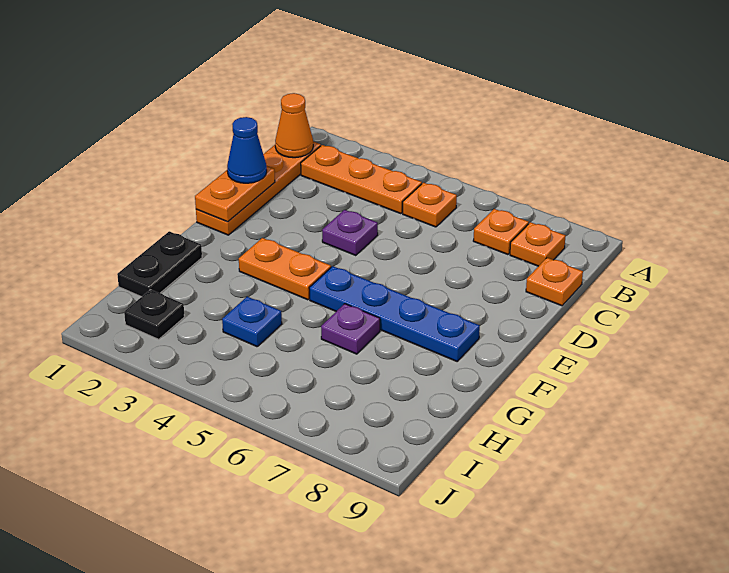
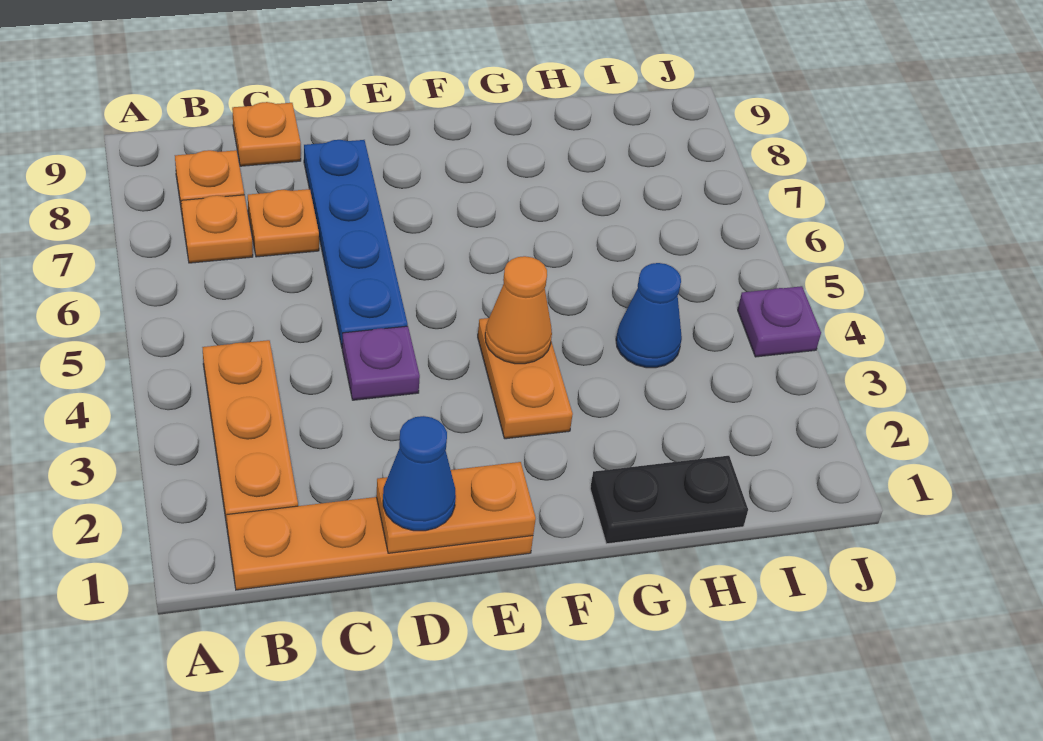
orange cone B1 level 2 -> orange cone F4 level 2
orange plate B5 level 1 -> orange plate C7 level 1
blue plate F5:F8 level 1 -> blue plate D5:D8 level 1
purple plate G6 level 1 -> purple plate J4 level 1
blue plate H4 level 1 -> blue cone H4 level 1
black plate I2 level 1 -> none

